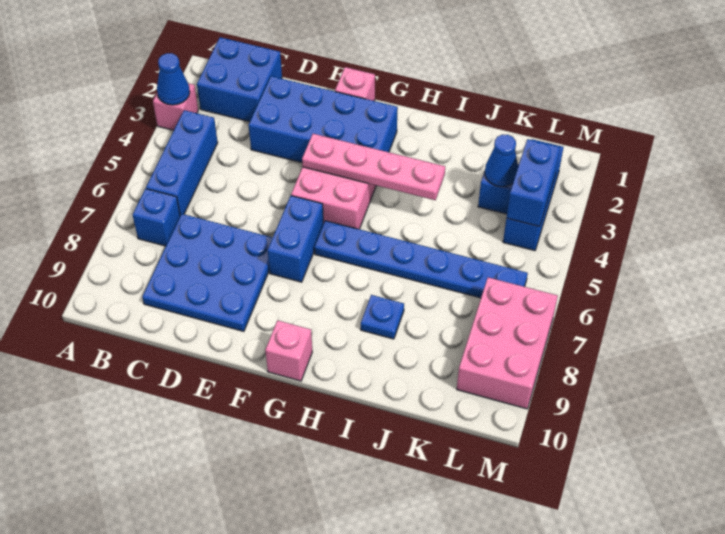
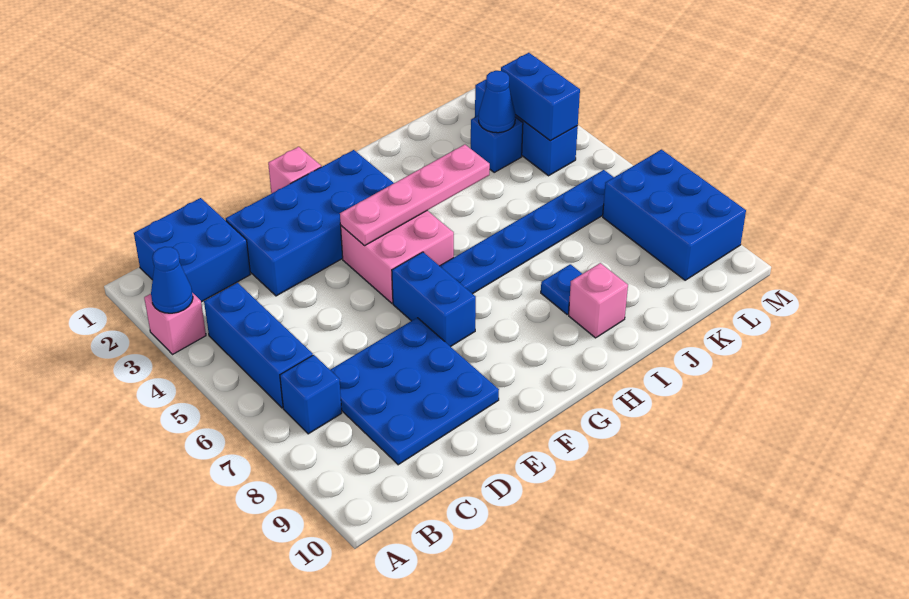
pink brick G10 level 1 -> pink brick I9 level 1
pink brick L7:M9 level 1 -> blue brick L7:M9 level 1

